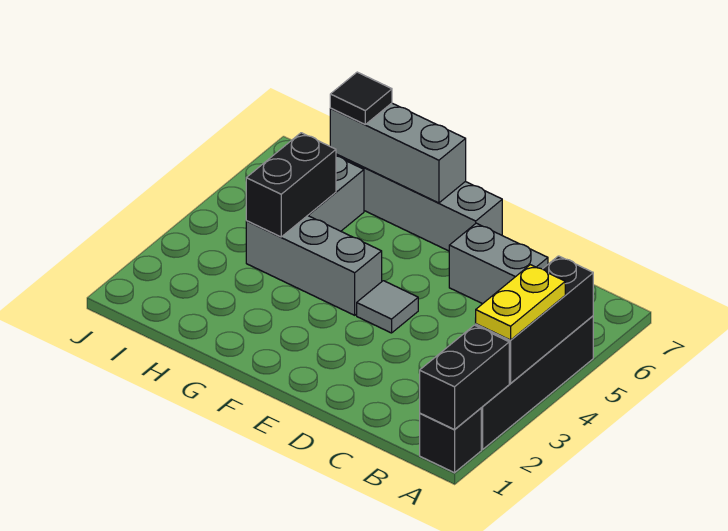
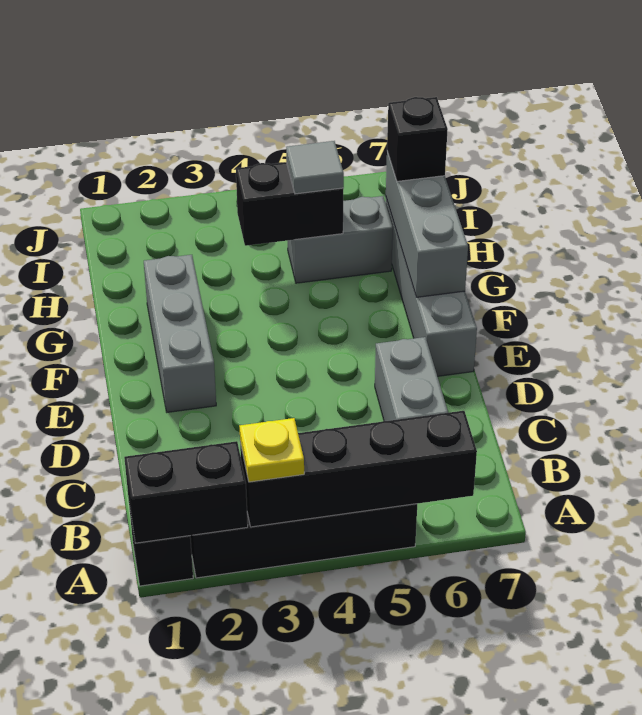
black brick A3:A5 level 2 -> black brick A3:A6 level 2
yellow plate A3:A4 level 3 -> yellow plate A3 level 3
grey tile E4 level 1 -> grey tile H5 level 3
grey brick F4:H4 level 1 -> grey brick E2:G2 level 1
black tile H7 level 3 -> black brick H7 level 3

